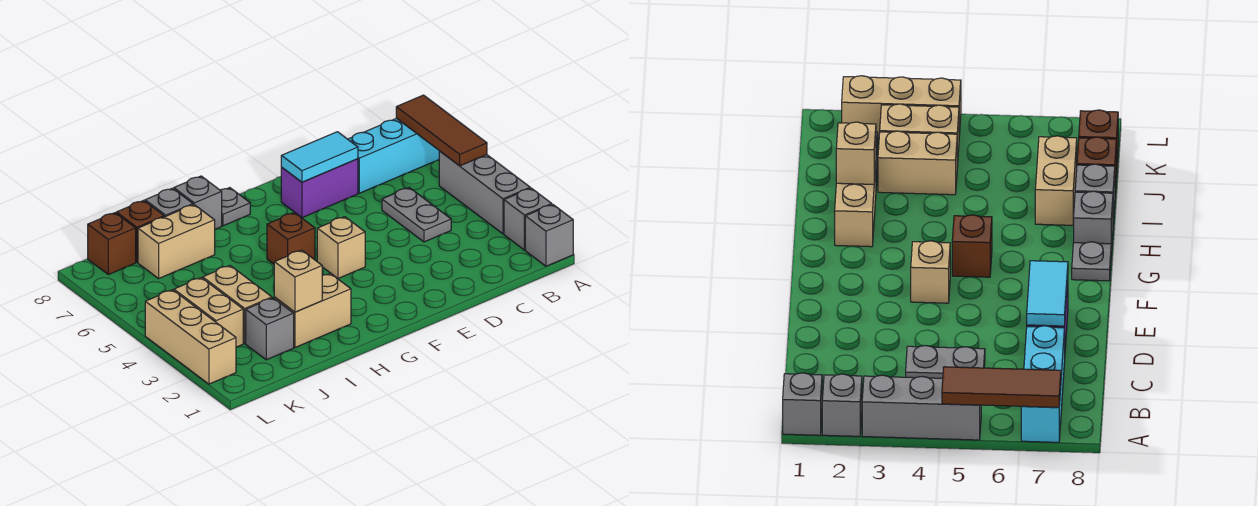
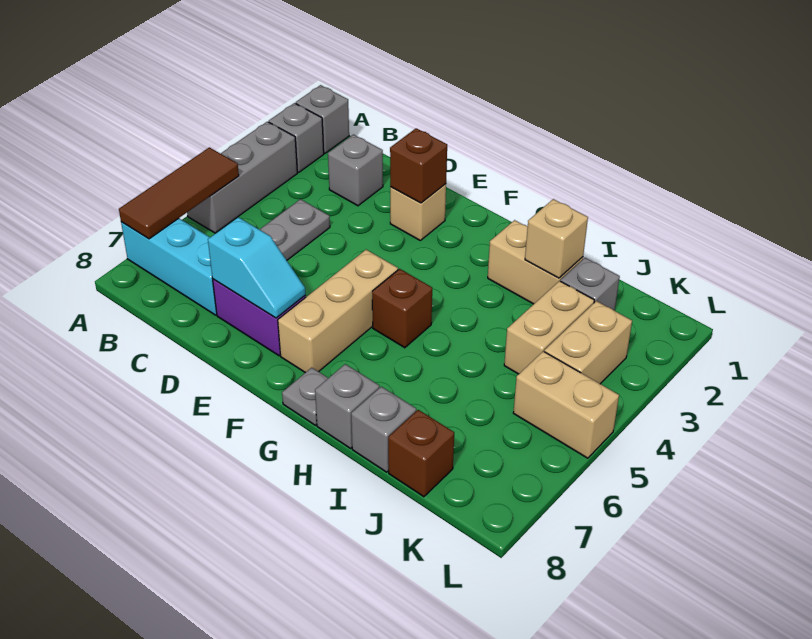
none -> grey brick C2 level 1
cyan tile D7:E7 level 2 -> cyan slope D7:E7 level 2 top D
tan brick F4 level 1 -> tan brick E2 level 1
tan brick I7:J7 level 1 -> tan brick K5:L5 level 1
brown brick K8 level 1 -> brown brick E2 level 2
tan brick L2:L4 level 1 -> tan brick F5:F7 level 1

